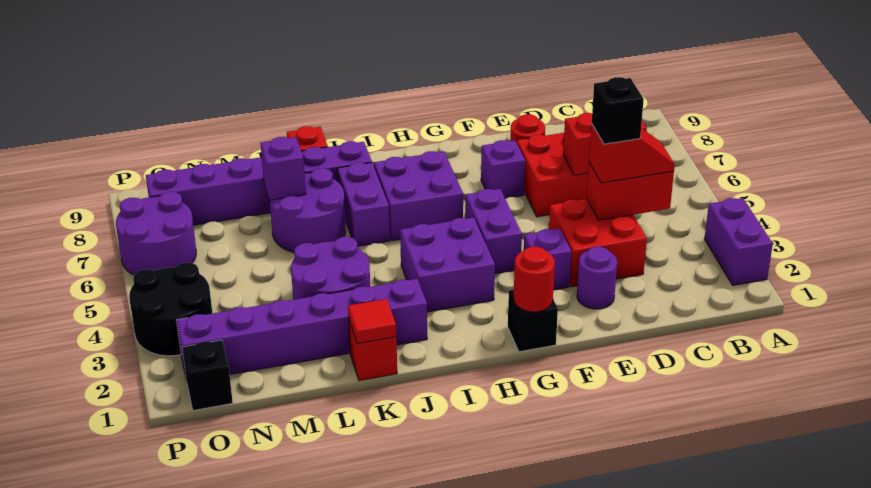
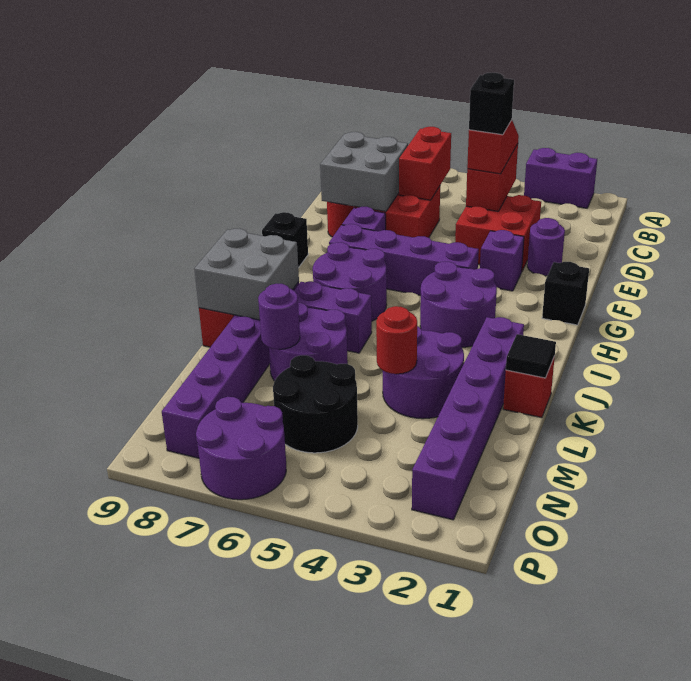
none -> grey brick D7:E8 level 2
red round brick G1 level 2 -> red round brick L4 level 2
purple brick G4:G5 level 1 -> purple brick G4:G7 level 1
purple brick H3:I4 level 1 -> purple round brick H3:I4 level 1
purple brick H6:I7 level 1 -> purple round brick H6:I7 level 1
none -> grey brick J8:K9 level 2
red tile K1 level 2 -> black tile K1 level 2
purple brick L7 level 2 -> purple round brick L7 level 2
black brick O1 level 1 -> black brick G9 level 1
black round brick O3:P4 level 1 -> black round brick M5:N6 level 1

